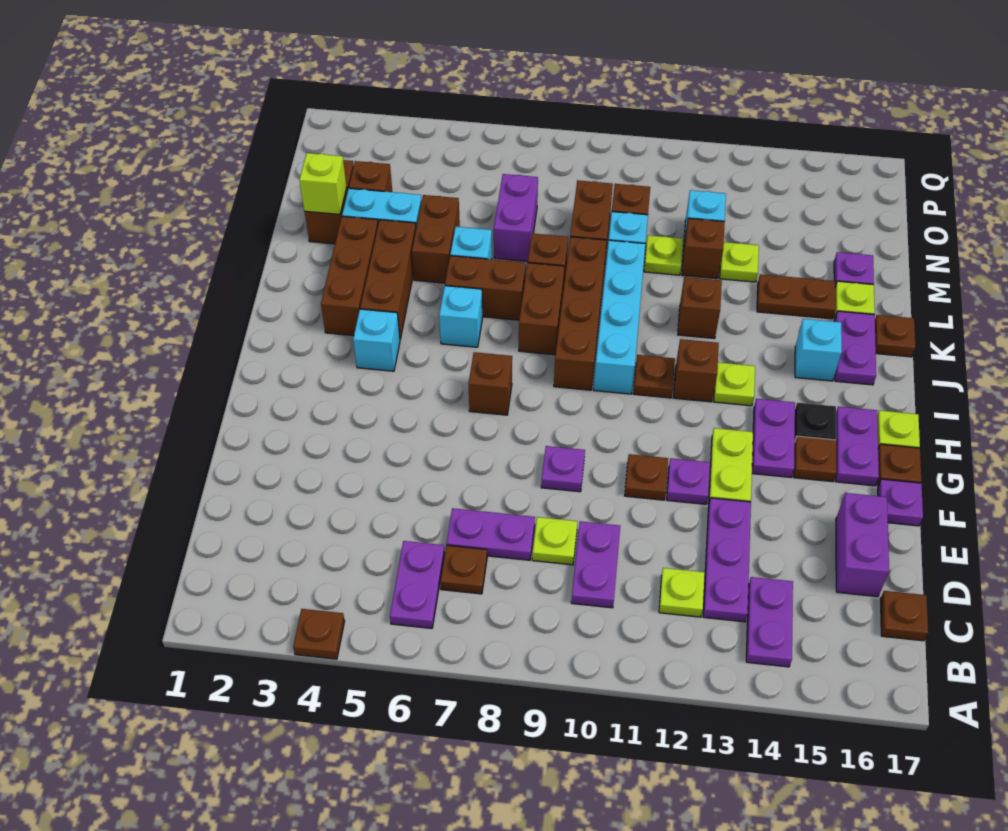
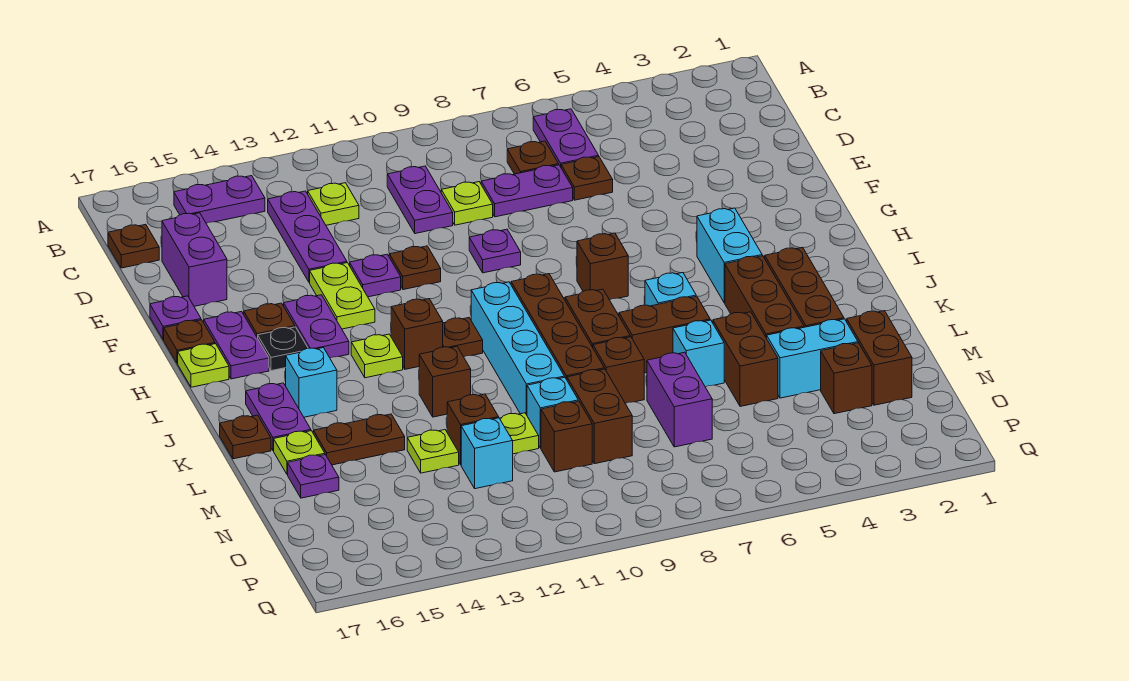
brown plate A4 level 1 -> brown plate D6 level 1
purple plate B14:C14 level 1 -> purple plate B14:B15 level 1
cyan brick I4 level 1 -> cyan brick H4:I4 level 1
lime brick M2 level 2 -> none

